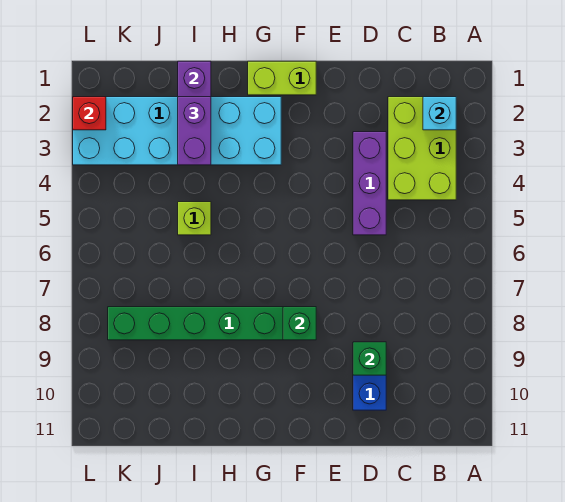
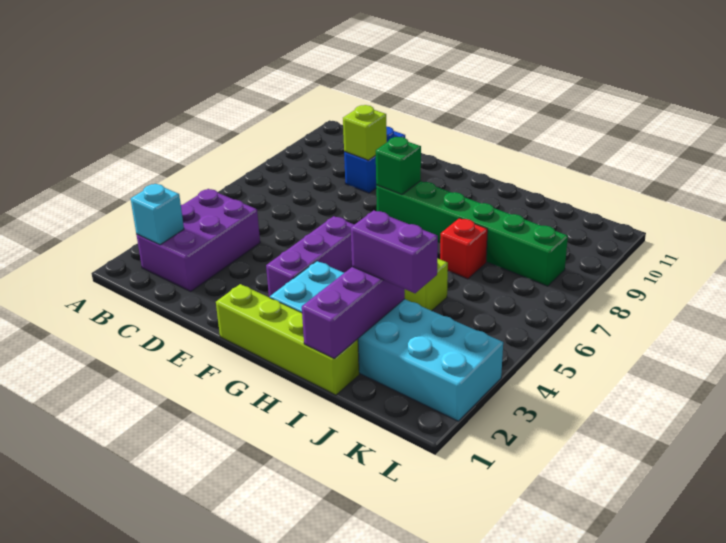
lime brick B2:C4 level 1 -> purple brick B2:C4 level 1
purple brick D3:D5 level 1 -> purple brick F3:F5 level 1
green brick D9 level 2 -> lime brick D9 level 2
lime brick F1:G1 level 1 -> lime brick F1:I1 level 1
purple brick I2:I3 level 3 -> purple brick I3:J3 level 3
red brick L2 level 2 -> red brick I7 level 1

